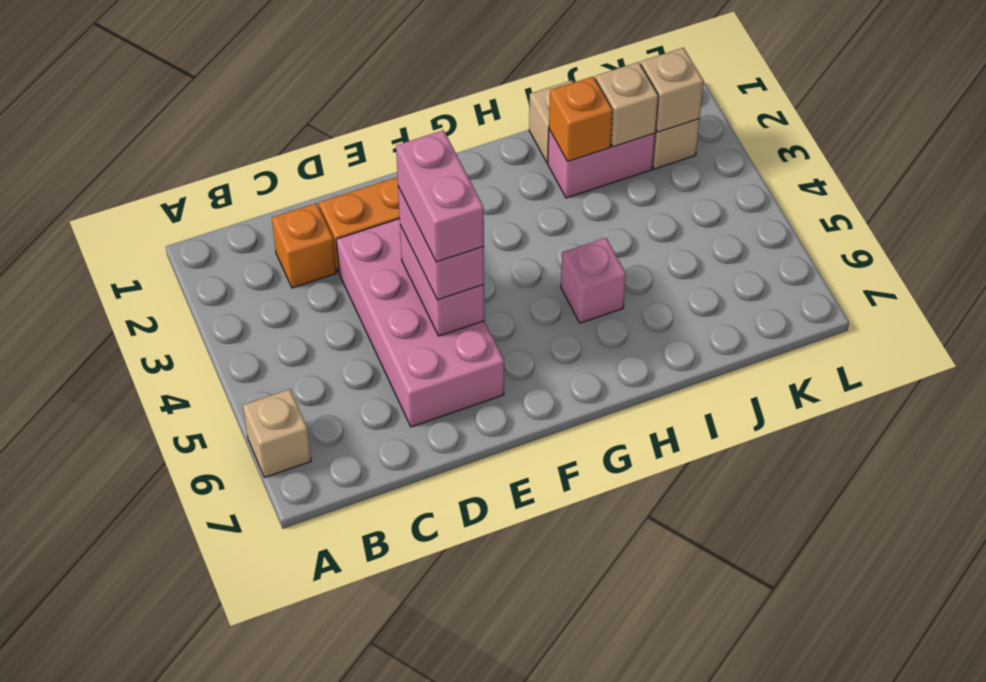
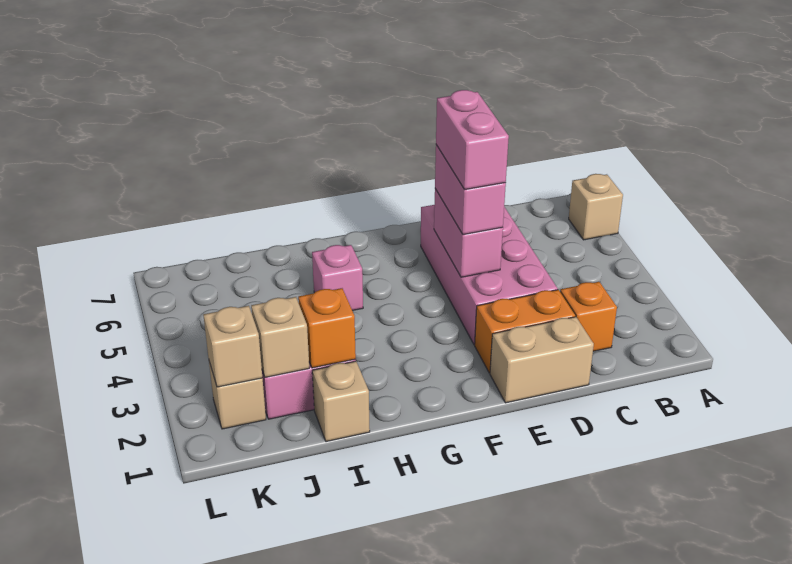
none -> tan brick D1:E1 level 1

